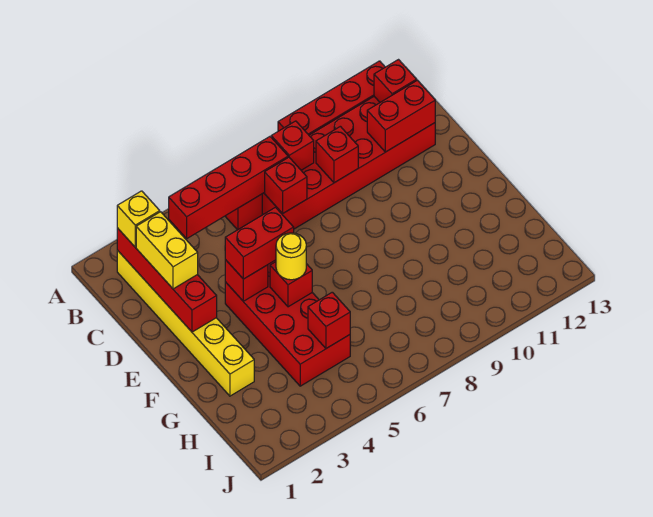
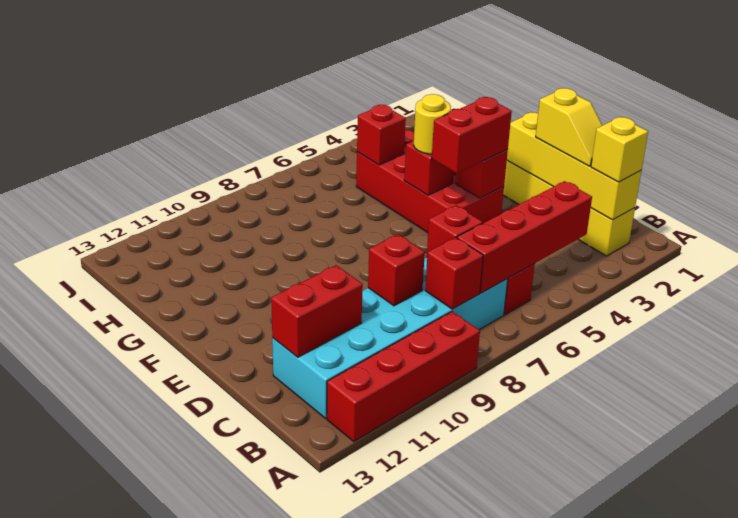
red brick B2:E2 level 2 -> yellow brick B2:E2 level 2
red brick B7:C12 level 1 -> cyan brick B7:C12 level 1
red brick B12 level 2 -> none
yellow brick C2:D2 level 3 -> yellow slope C2:D2 level 3 top D

